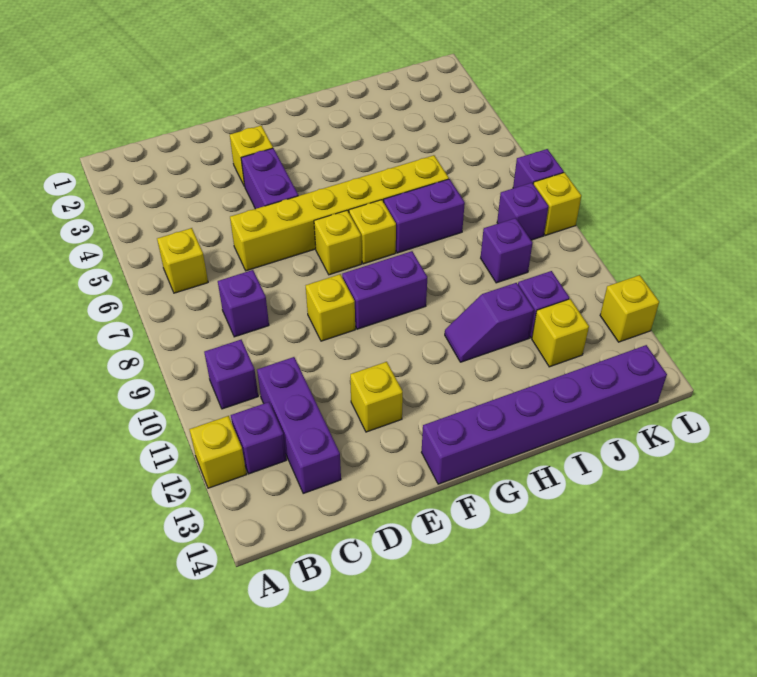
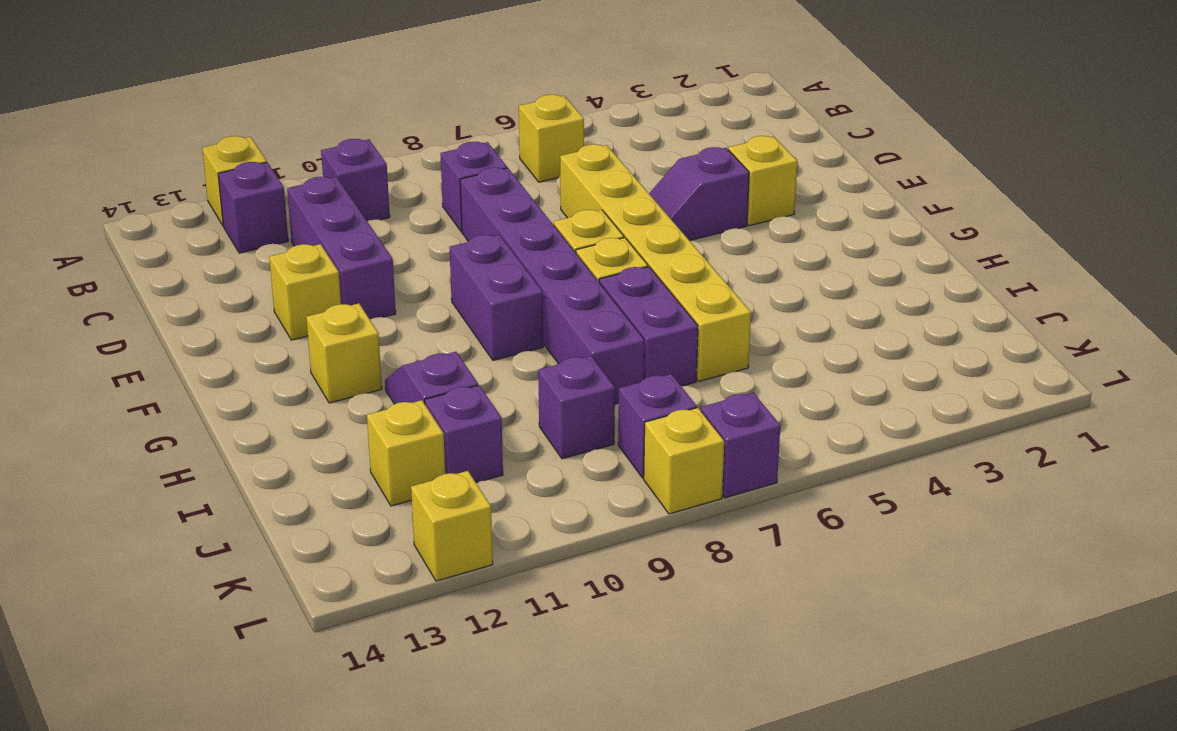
purple brick C11:C13 level 1 -> purple brick C11:E11 level 1
purple brick E4:E5 level 1 -> purple slope E4:E5 level 1 top 4
yellow brick E9 level 1 -> yellow brick G12 level 1
purple brick F14:K14 level 1 -> purple brick D8:I8 level 1

